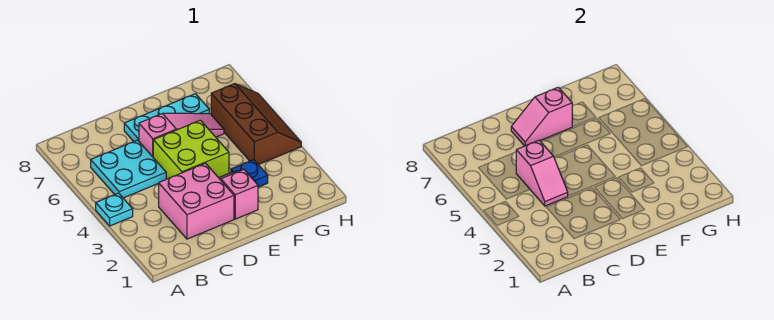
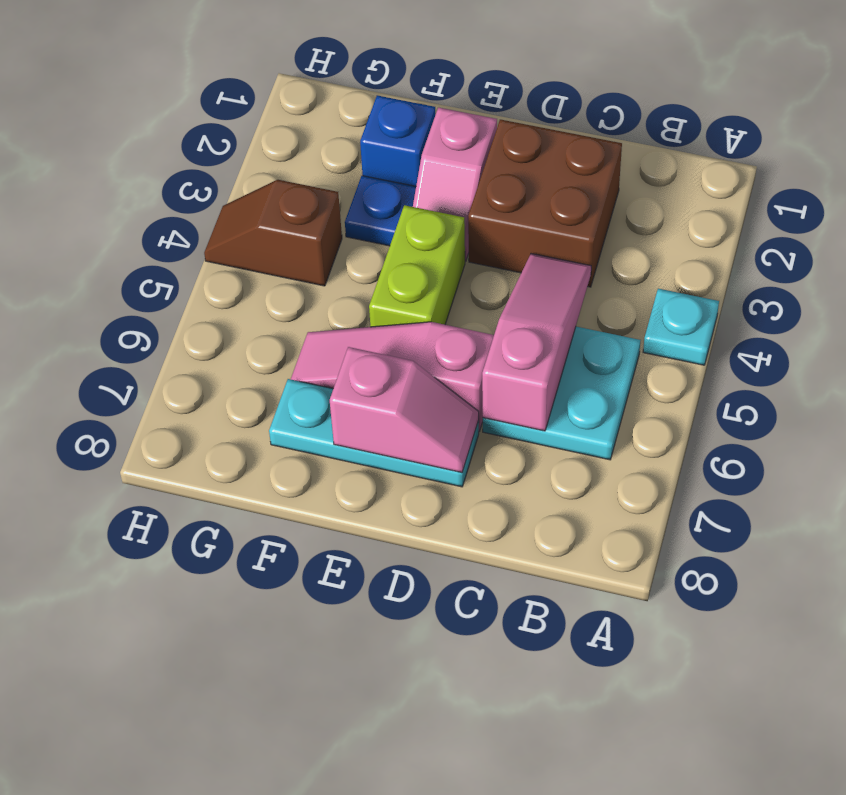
pink brick C2:D3 level 1 -> brown brick C2:D3 level 1
pink slope C4:C5 level 2 top 5 -> pink slope C4:C6 level 2 top 6
lime brick D4:E5 level 1 -> lime brick E4:E5 level 1
none -> blue brick F2 level 1
brown slope G4:H6 level 1 top G -> brown slope G4:H4 level 1 top G

